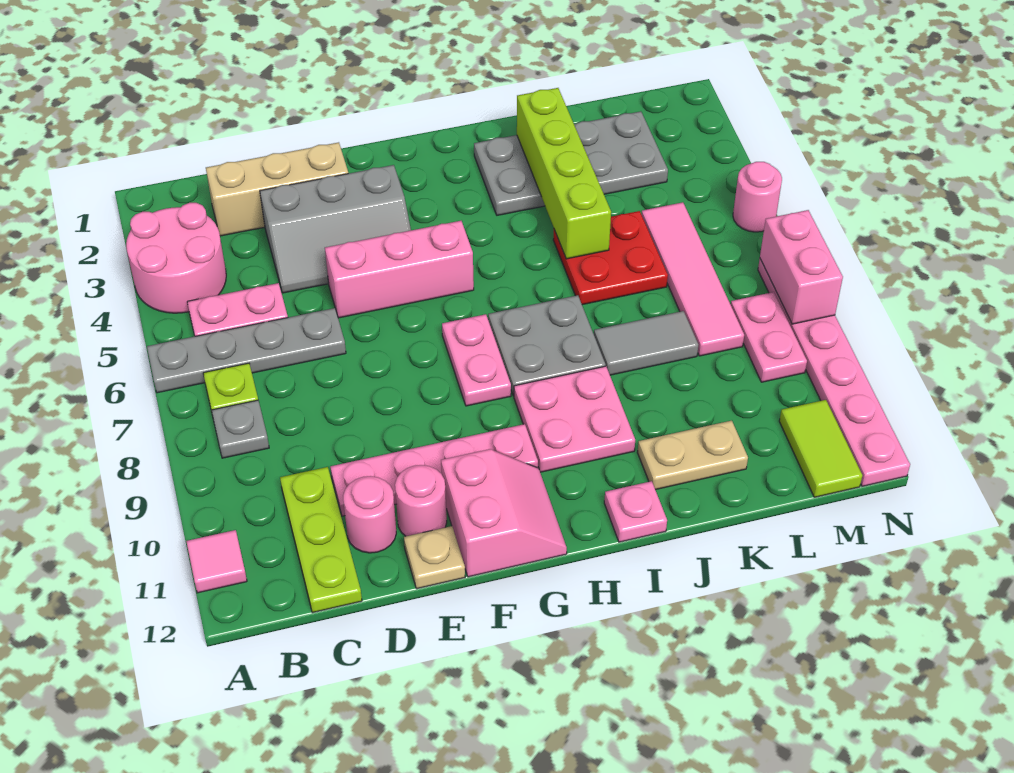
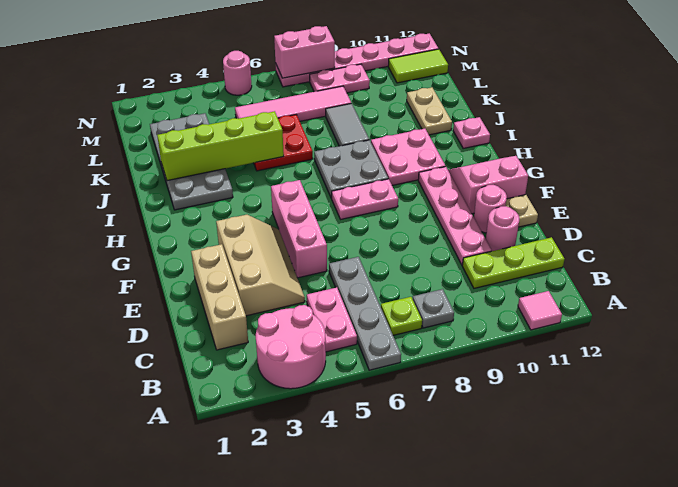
grey slope D3:F4 level 1 top 3 -> tan slope D3:F4 level 1 top 3

